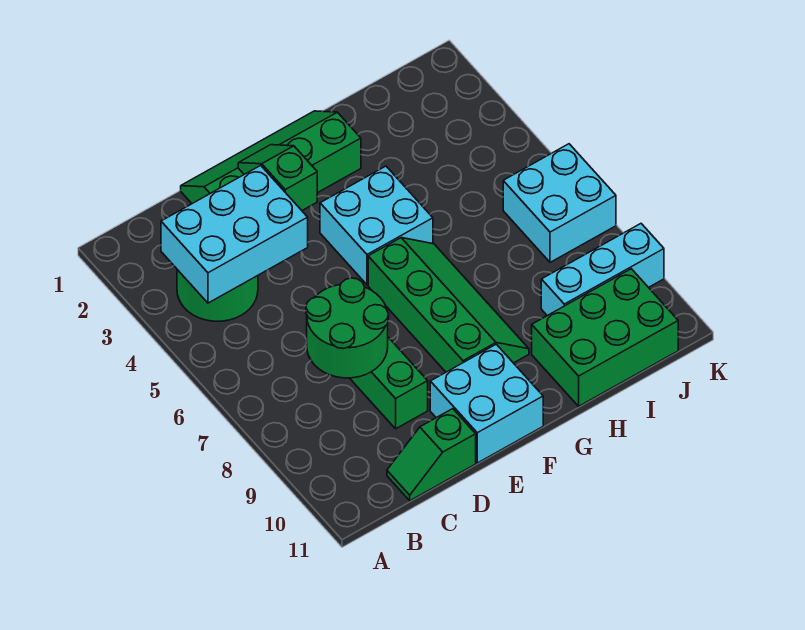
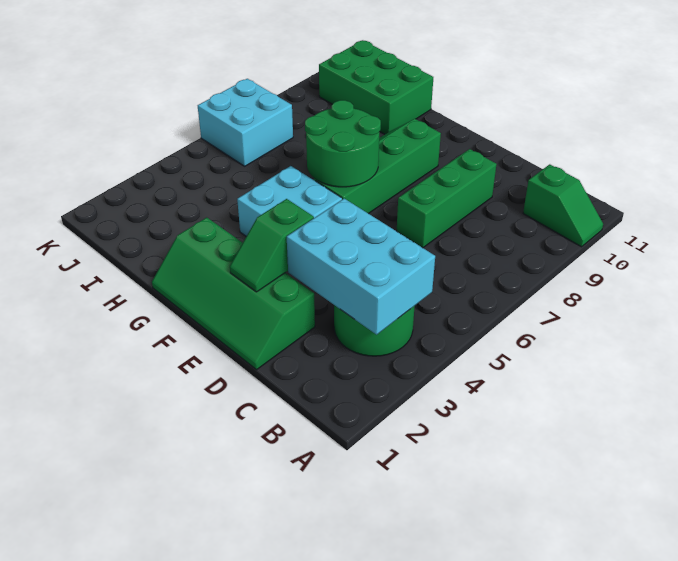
green round brick C7:D8 level 2 -> green round brick F6:G7 level 2
green slope C11:D11 level 1 top D -> green slope A10:B10 level 1 top B
cyan brick E10:F11 level 1 -> none
cyan brick I9:K9 level 1 -> none

